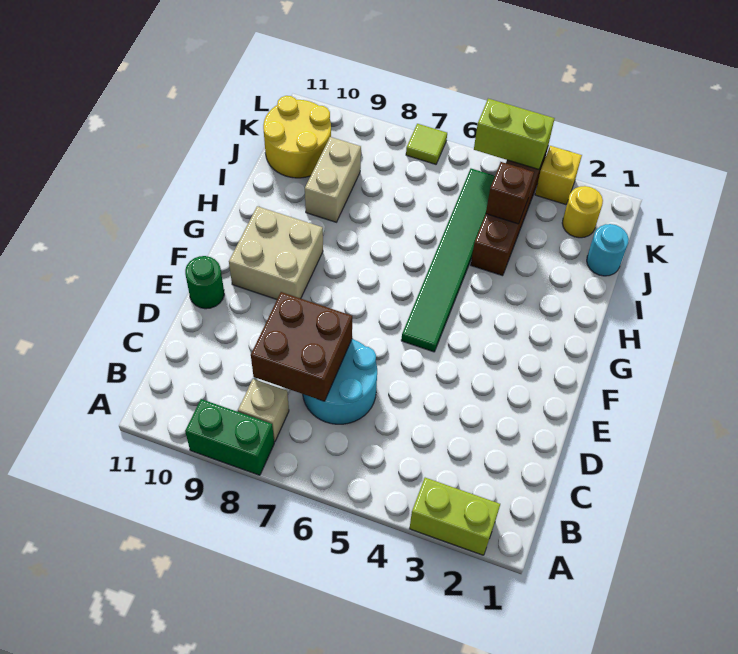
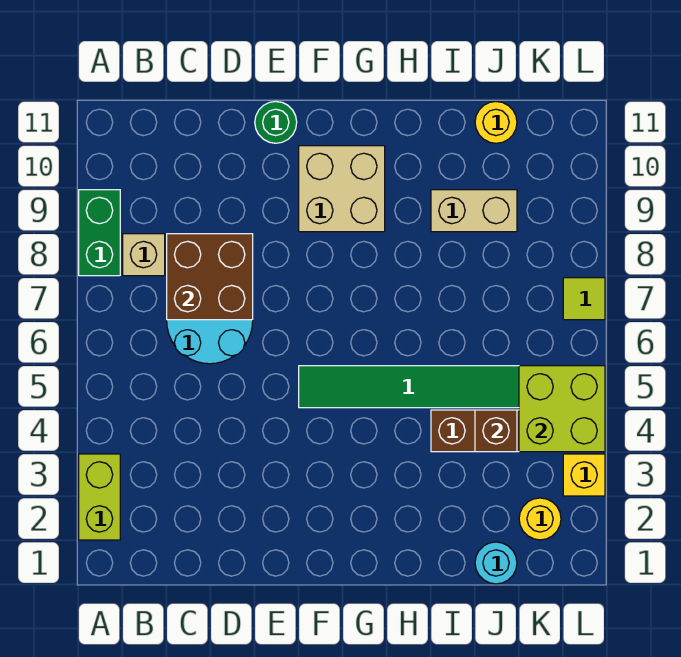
yellow round brick J10:K11 level 1 -> yellow round brick J11 level 1
lime brick L4:L5 level 2 -> lime brick K4:L5 level 2

